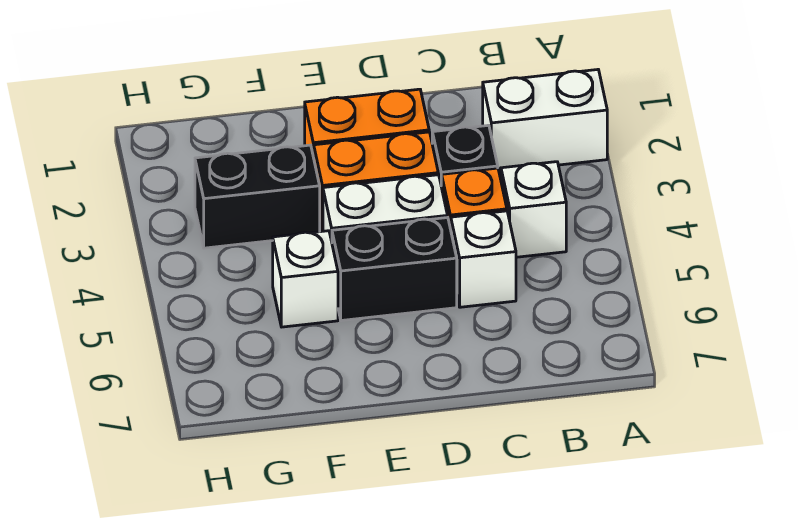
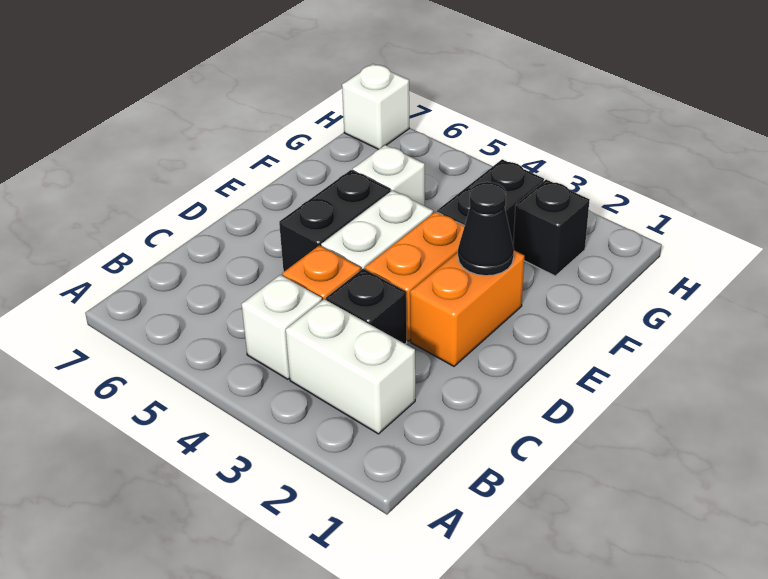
white brick A2:B2 level 1 -> white brick B2:B3 level 1
white brick C5 level 1 -> white brick H7 level 1
none -> black cone E2 level 2
none -> black brick G2 level 1

